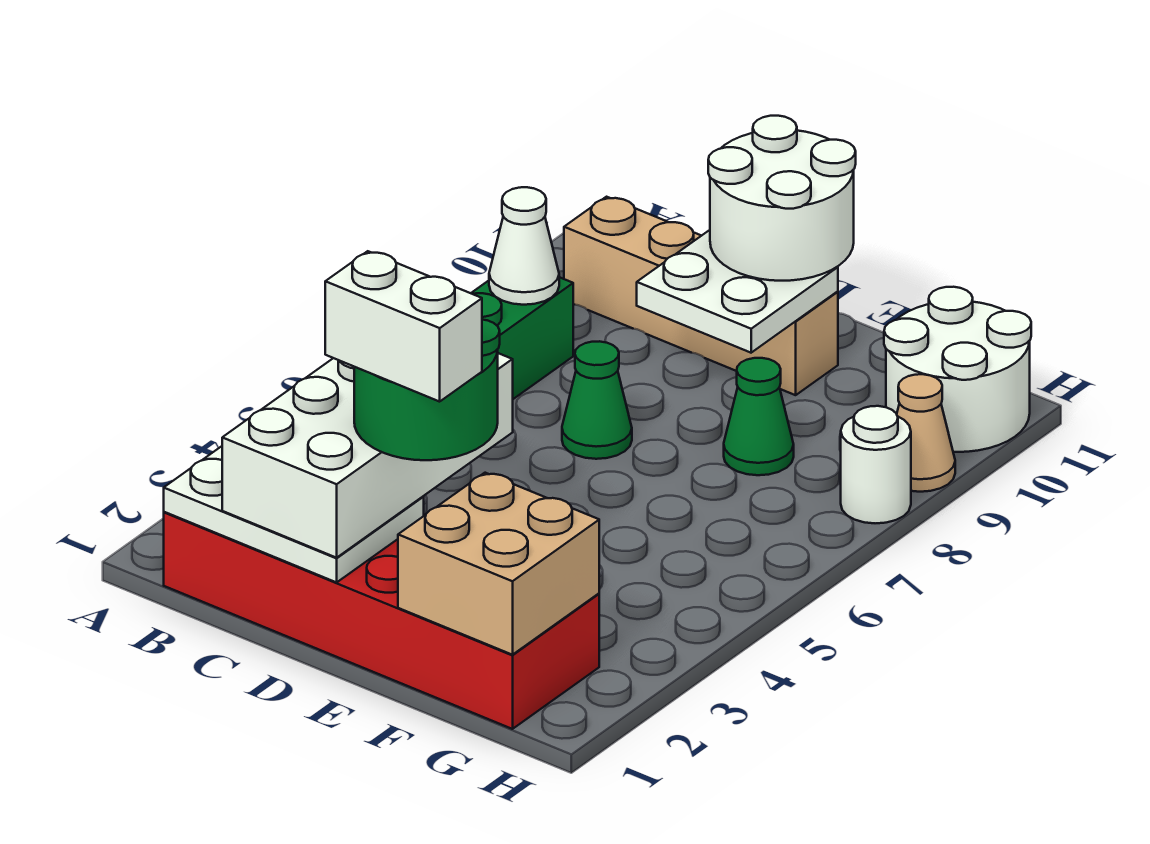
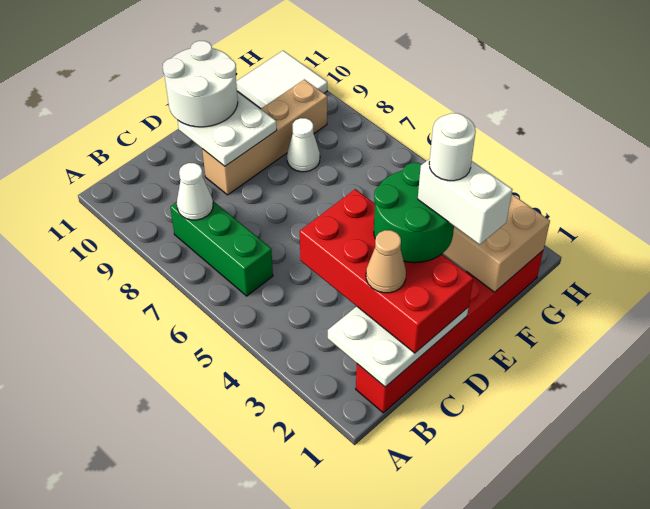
red brick B1:G2 level 1 -> red brick B1:G1 level 1
tan brick B10:E10 level 1 -> tan brick D9:G9 level 1
white brick C1:D4 level 3 -> red brick C1:D4 level 3
white brick D2:E2 level 5 -> white brick E1:E2 level 5
green cone D7 level 1 -> none
green cone F8 level 1 -> white cone F8 level 1
white round brick G10:H11 level 1 -> white tile G10:H11 level 1
white round brick H8 level 1 -> white round brick E2 level 6
tan cone H9 level 1 -> tan cone C2 level 4

